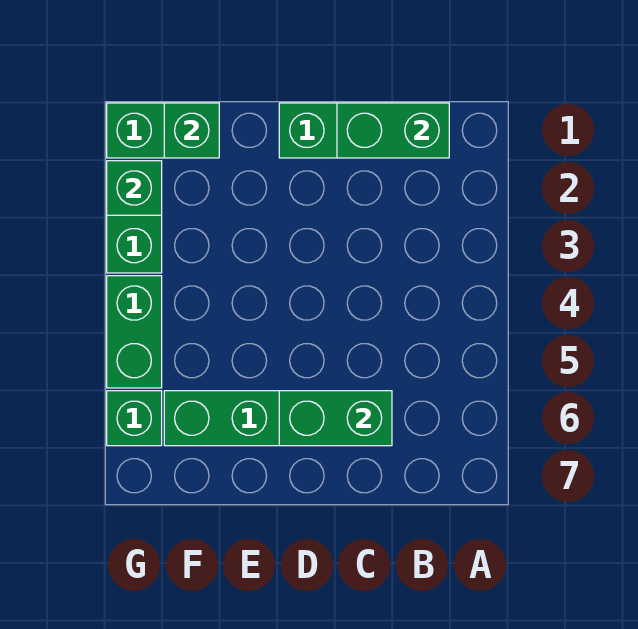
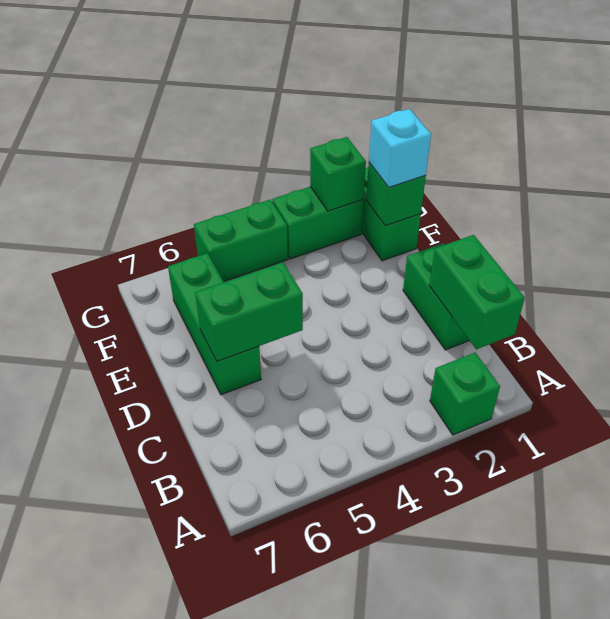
green brick C6:D6 level 2 -> green brick D5:D6 level 2
none -> cyan brick F1 level 3
green brick G6 level 1 -> green brick A2 level 1

